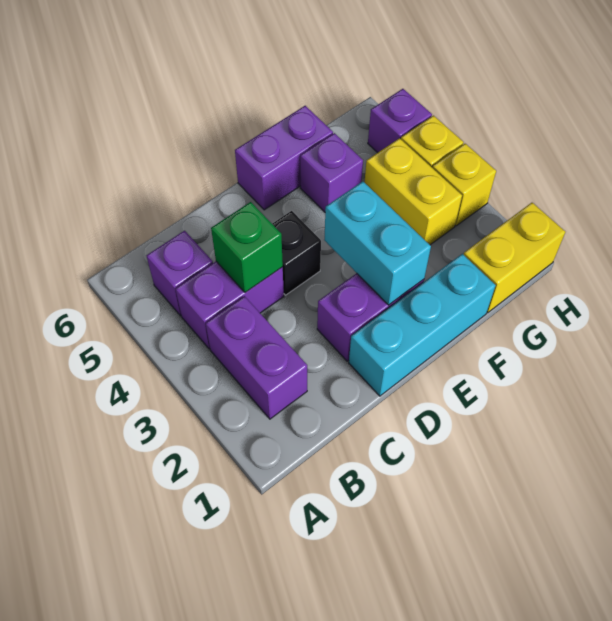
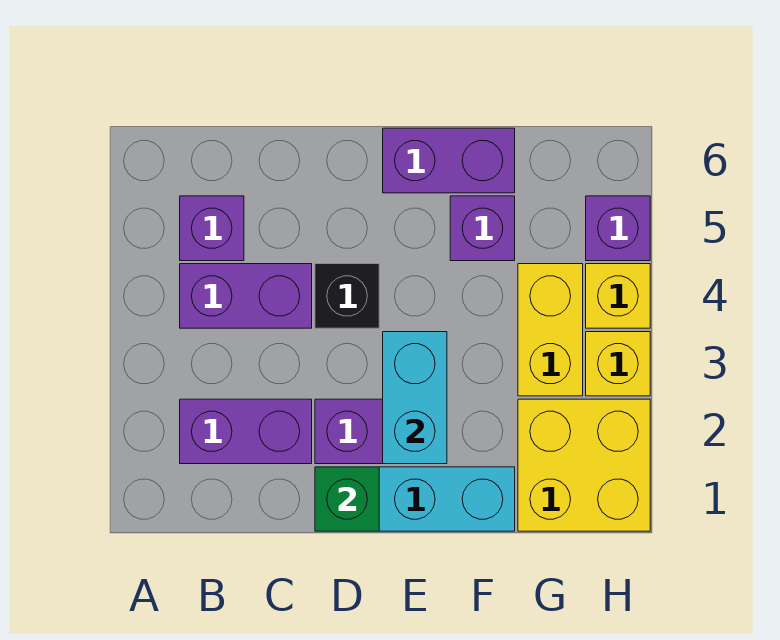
purple brick B2:B3 level 1 -> purple brick B2:C2 level 1
green brick C4 level 2 -> green brick D1 level 2
yellow brick G1:H1 level 1 -> yellow brick G1:H2 level 1

